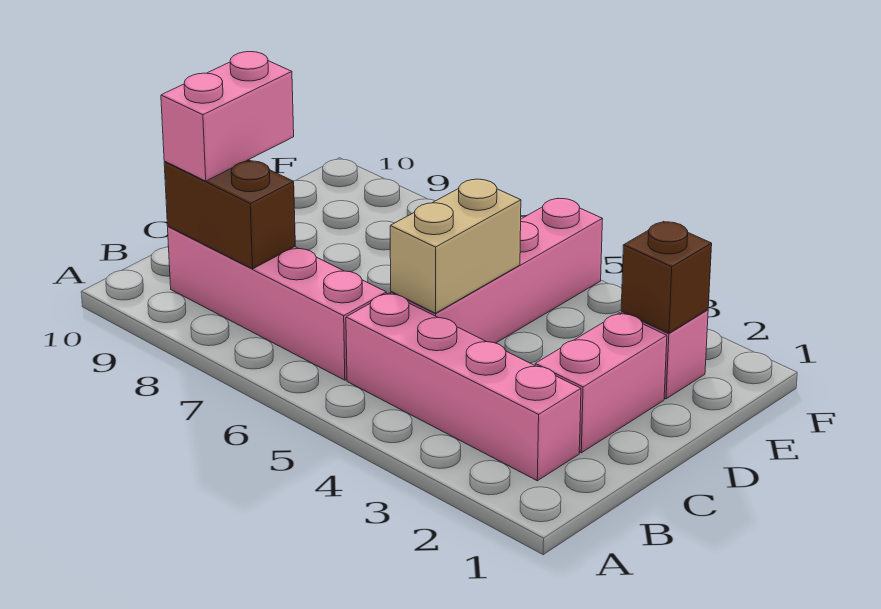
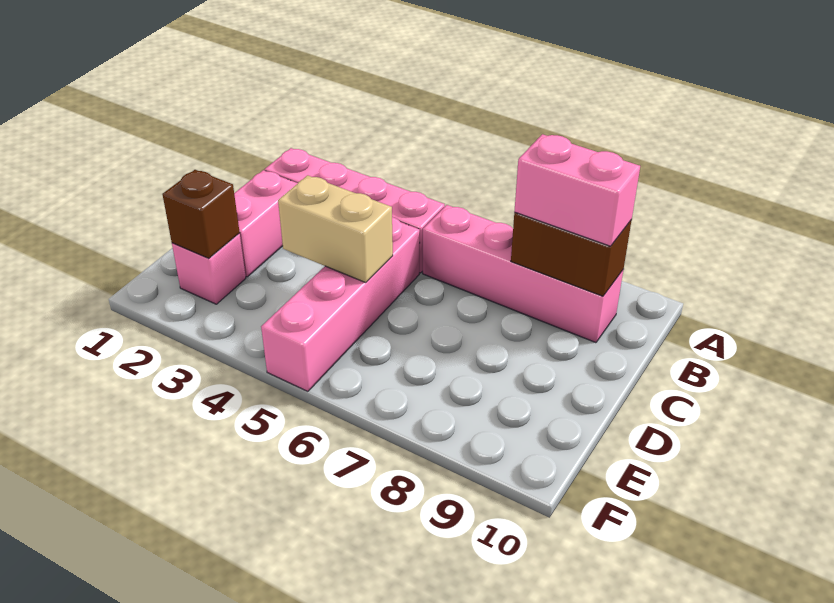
pink brick B9:C9 level 3 -> pink brick B8:B9 level 3
tan brick C5:D5 level 2 -> tan brick D4:D5 level 2

